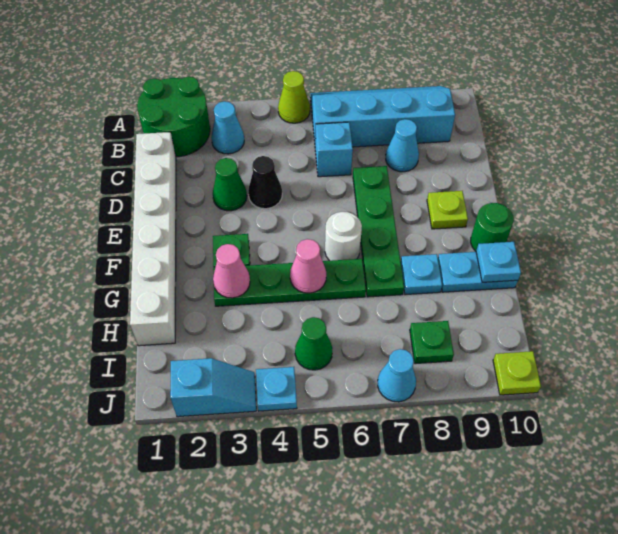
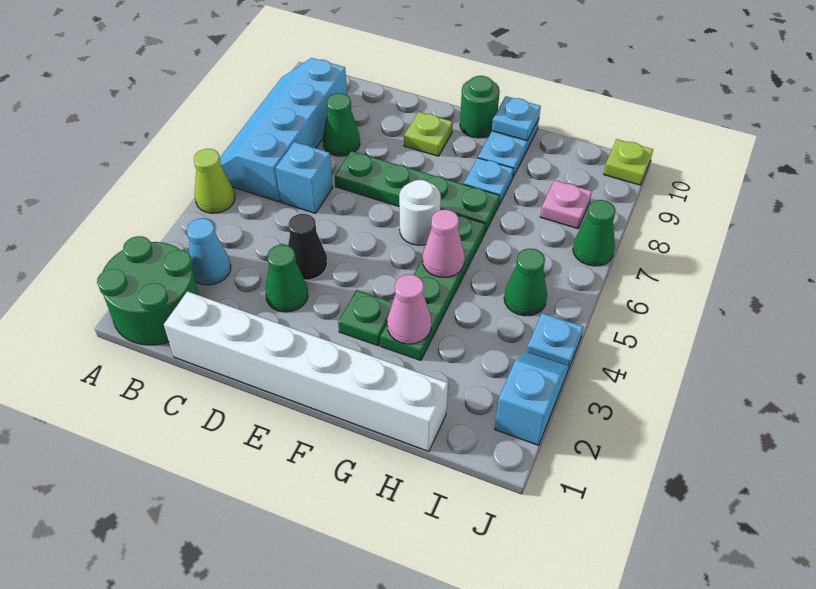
cyan cone C8 level 1 -> green cone C8 level 1
green plate I8 level 1 -> pink plate I8 level 1
cyan cone J7 level 1 -> green cone J7 level 1

